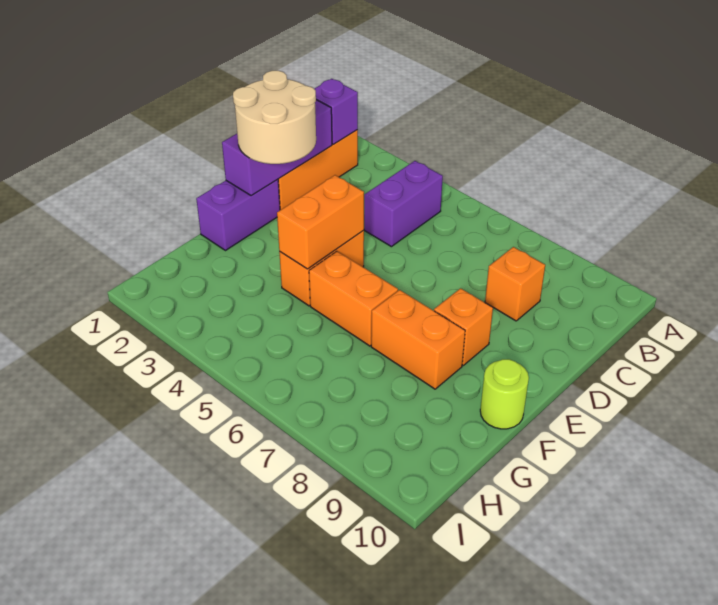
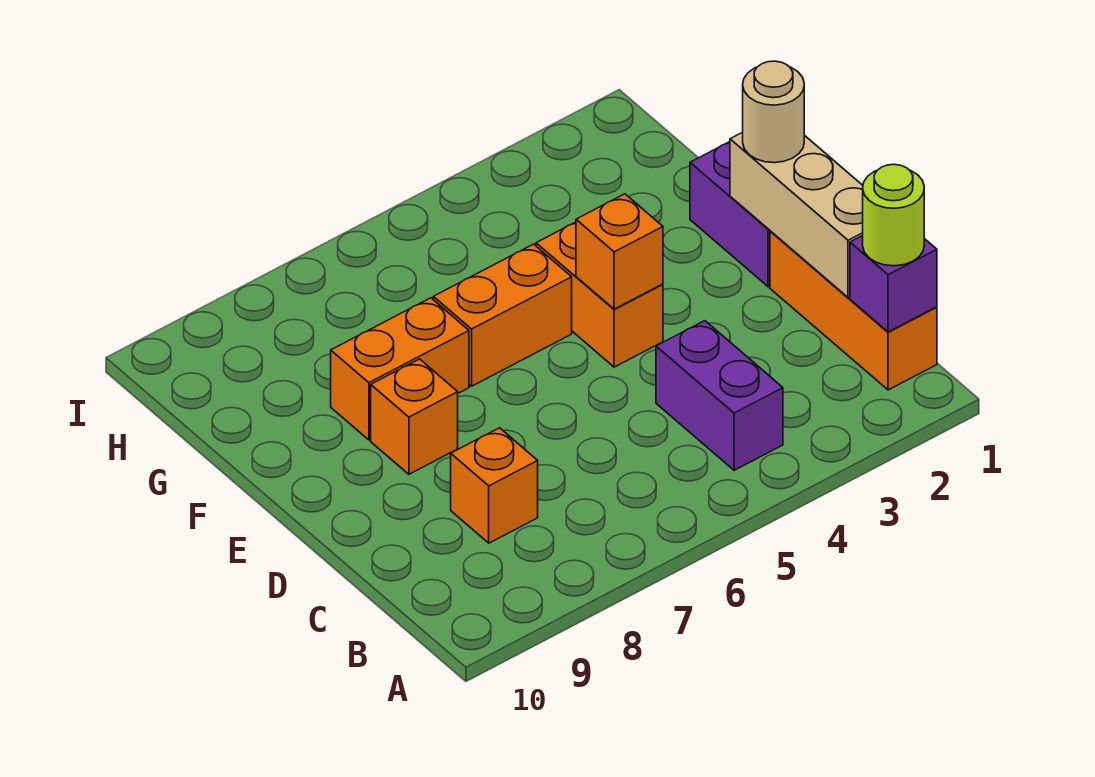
purple brick C1:E1 level 2 -> tan brick C1:E1 level 2
tan round brick D1:E2 level 3 -> tan round brick E1 level 3
orange brick E4:F4 level 2 -> orange brick E4 level 2
lime round brick F10 level 1 -> lime round brick B1 level 3

